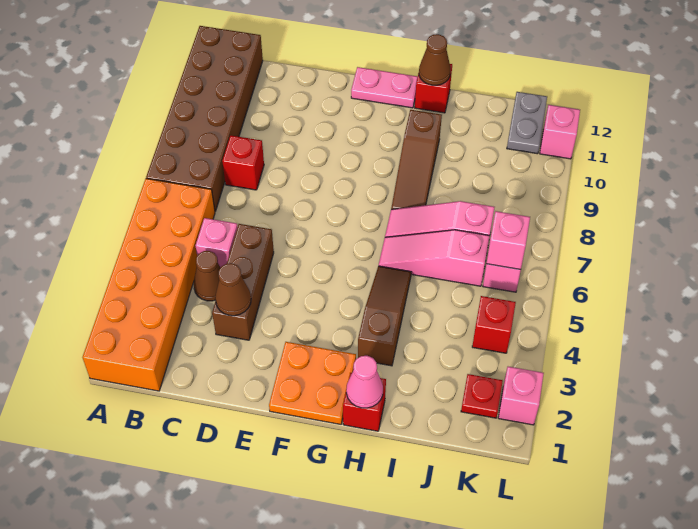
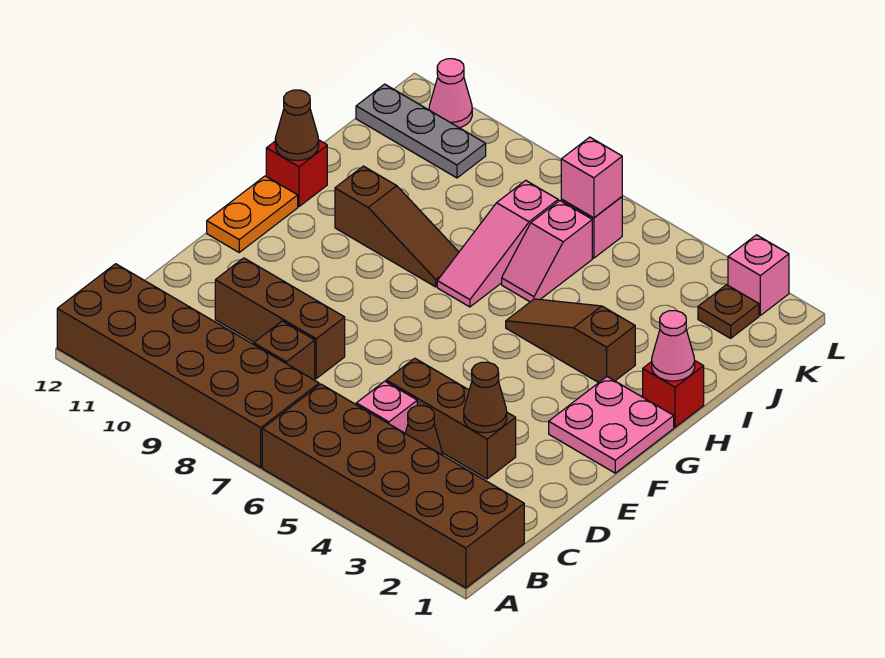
orange brick A1:B6 level 1 -> brown brick A1:B6 level 1
red brick C8 level 1 -> brown brick C8 level 1
none -> brown brick D8:D10 level 1
orange plate F1:G2 level 1 -> pink plate F1:G2 level 1
pink plate F12:G12 level 1 -> orange plate F12:G12 level 1
pink slope H6:J6 level 1 top J -> pink slope I6:J6 level 1 top J
red plate K2 level 1 -> brown plate K2 level 1
red brick K4 level 1 -> none
grey plate K11:K12 level 1 -> grey plate K10:K12 level 1
pink brick L11 level 1 -> pink cone L11 level 1

